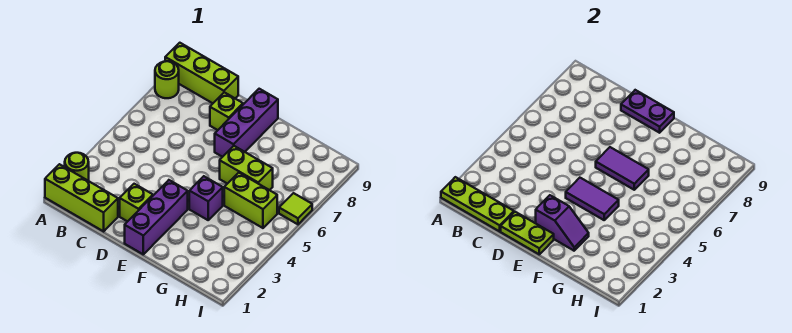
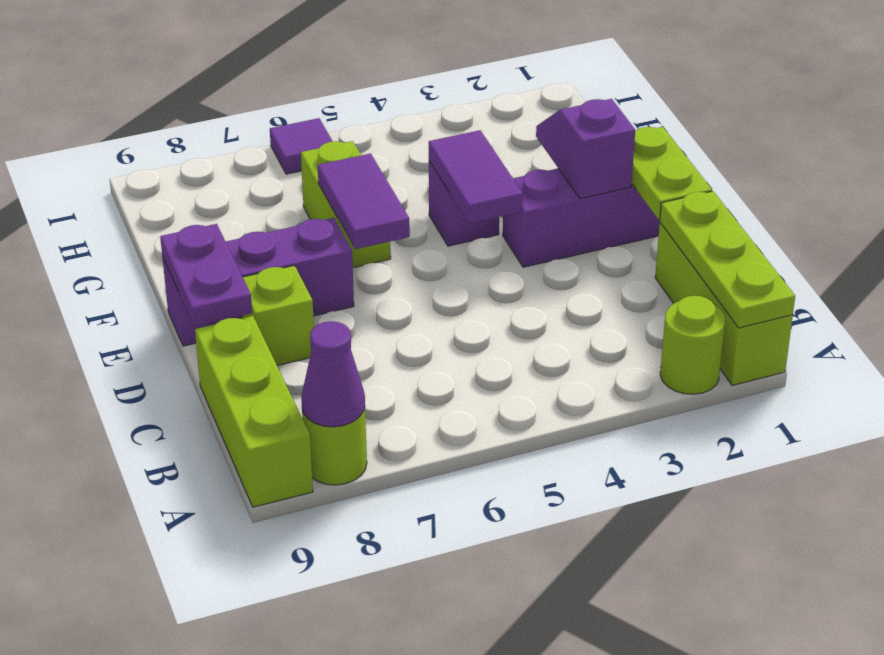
none -> purple cone A8 level 2
lime brick D2 level 1 -> none
lime brick G5:H5 level 1 -> none
lime tile I6 level 1 -> purple tile I6 level 1

